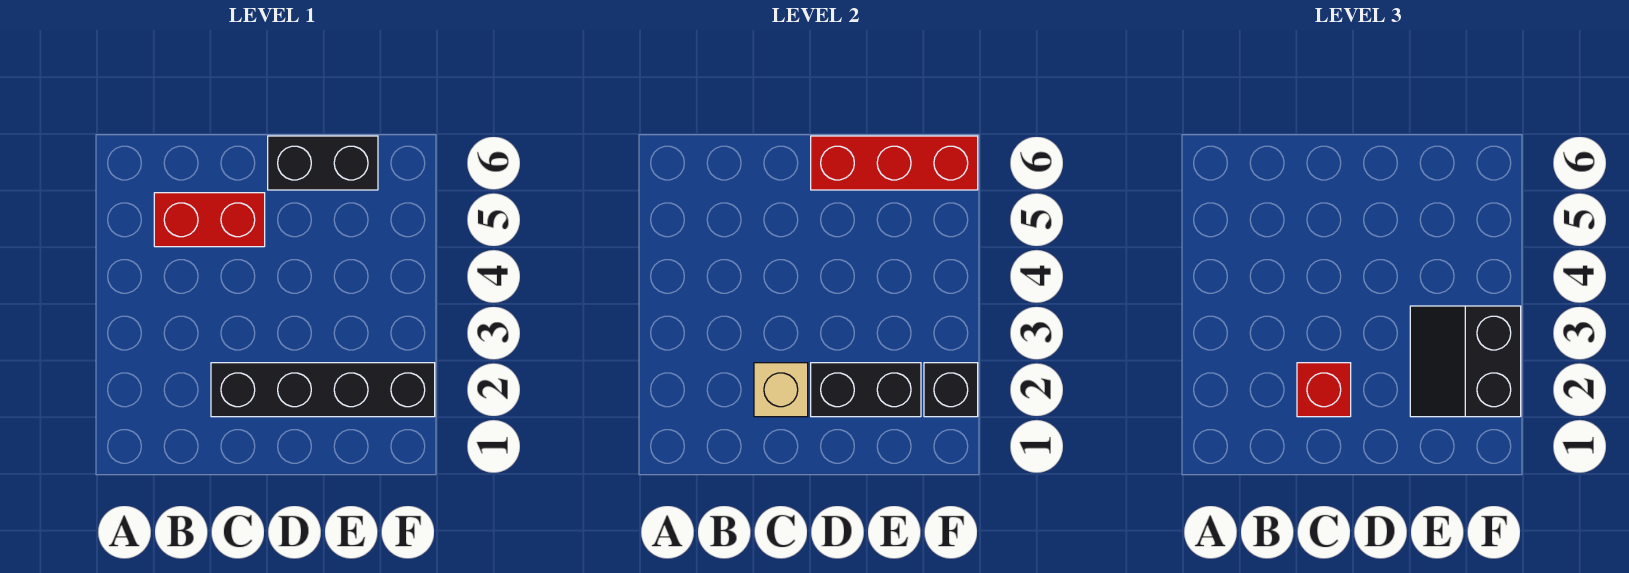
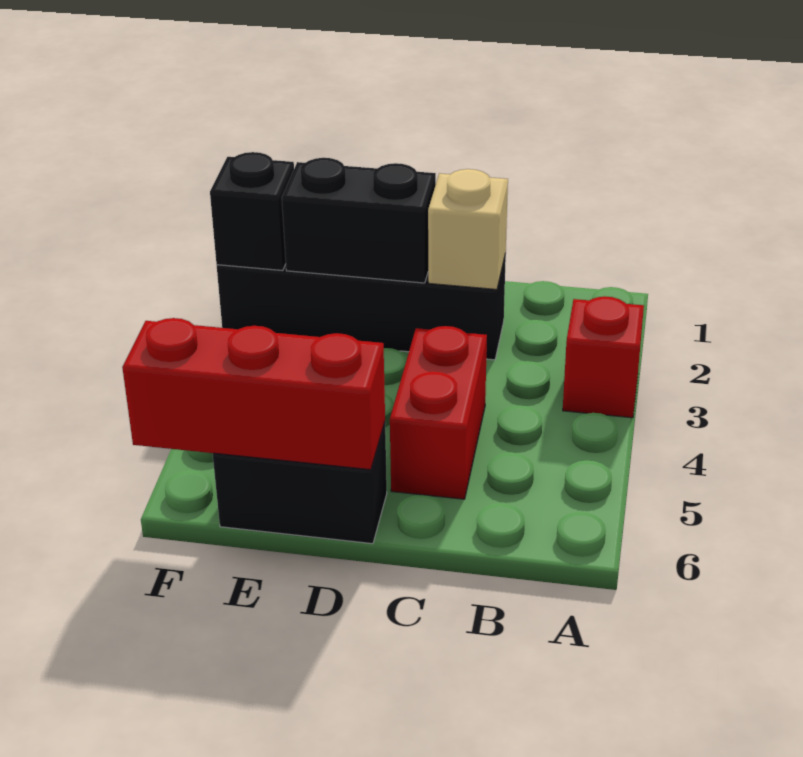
red brick B5:C5 level 1 -> red brick C4:C5 level 1
red brick C2 level 3 -> red brick A3 level 1
black slope E2:F3 level 3 top F -> none

